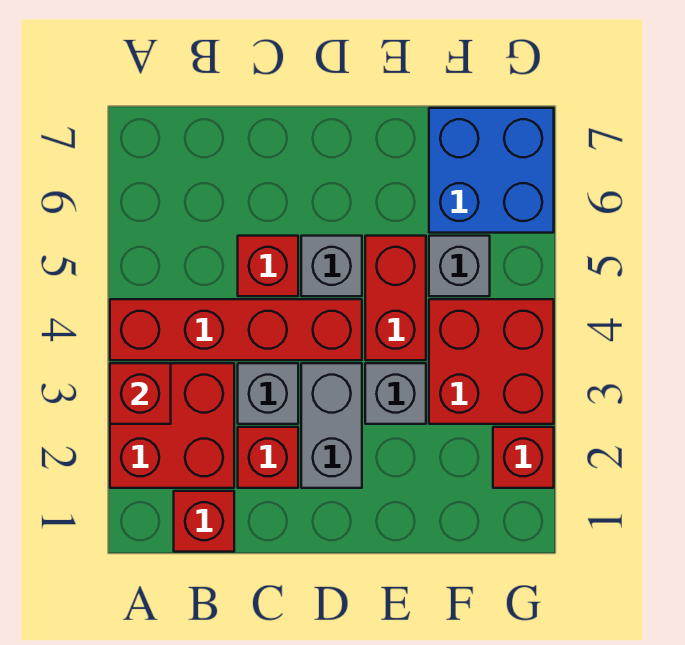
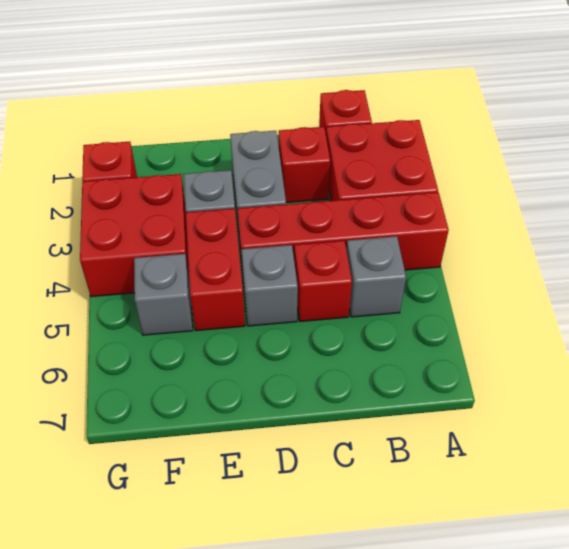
red brick A3 level 2 -> none
grey brick C3 level 1 -> grey brick B5 level 1
blue brick F6:G7 level 1 -> none

